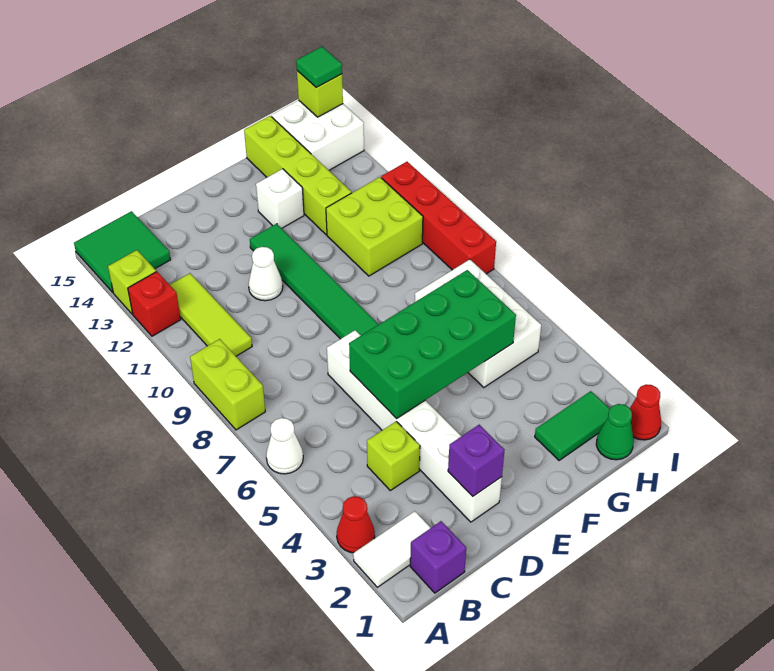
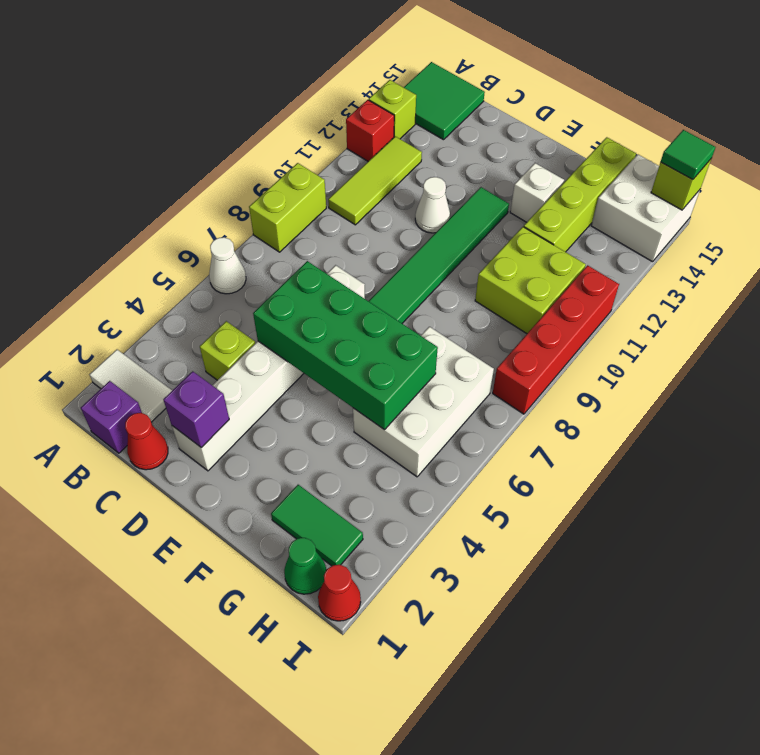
red cone A3 level 1 -> red cone C1 level 1

